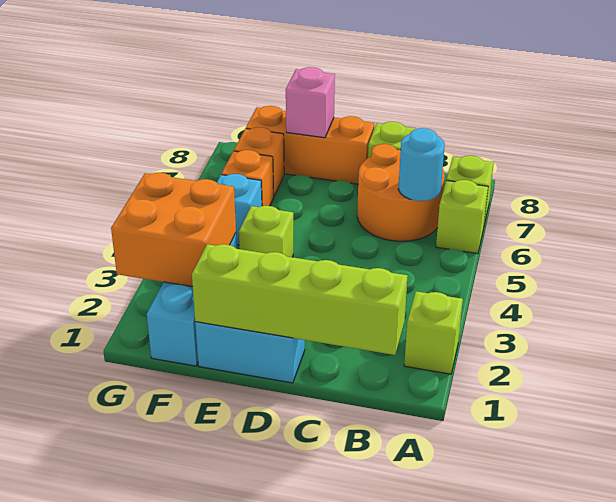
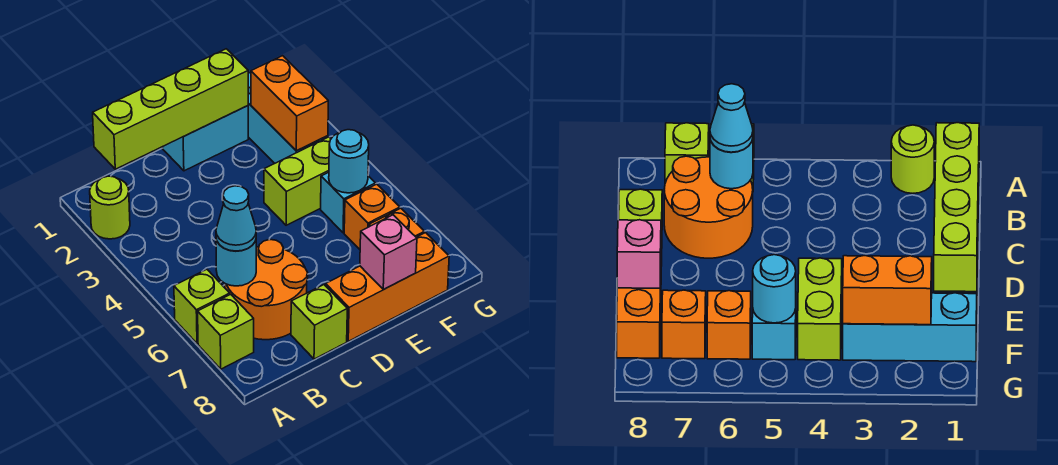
lime brick A2 level 1 -> lime round brick A2 level 1
none -> cyan cone B6 level 3
lime brick E4 level 1 -> lime brick E4:F4 level 1
orange brick F2:G3 level 2 -> orange brick F2:F3 level 2
none -> cyan round brick F5 level 2

